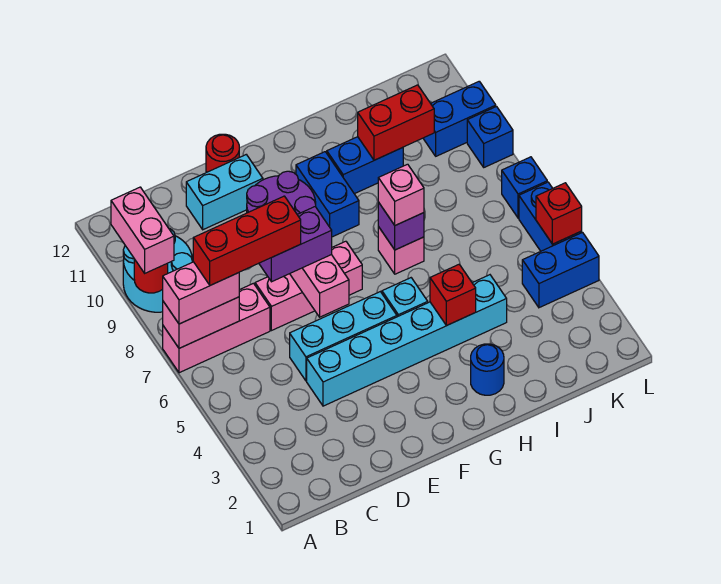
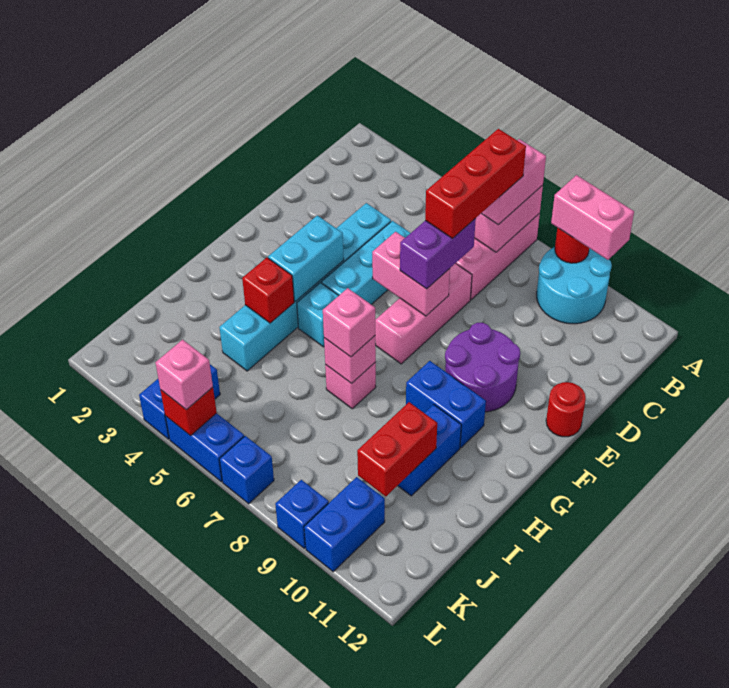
cyan brick D11:E11 level 1 -> cyan brick F4:G4 level 2
blue round brick H2 level 1 -> none
purple brick H7 level 2 -> pink brick H7 level 2
none -> pink brick L5 level 3

